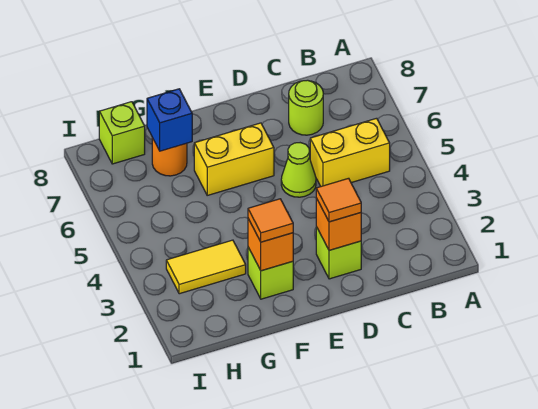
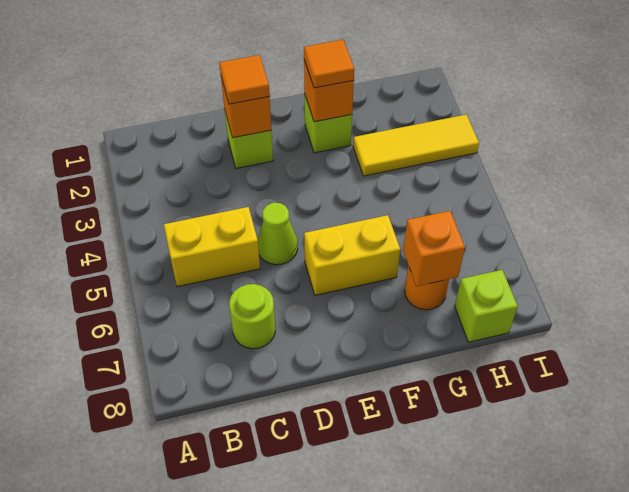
yellow tile G3:H3 level 1 -> yellow tile G3:I3 level 1
blue brick G7 level 2 -> orange brick G7 level 2

